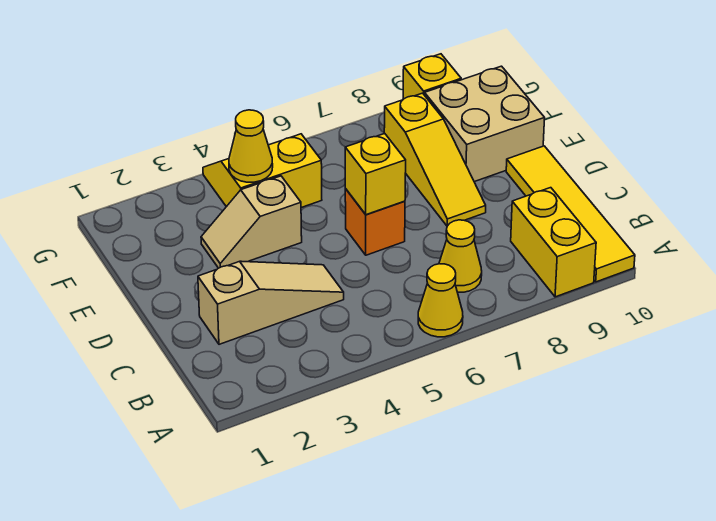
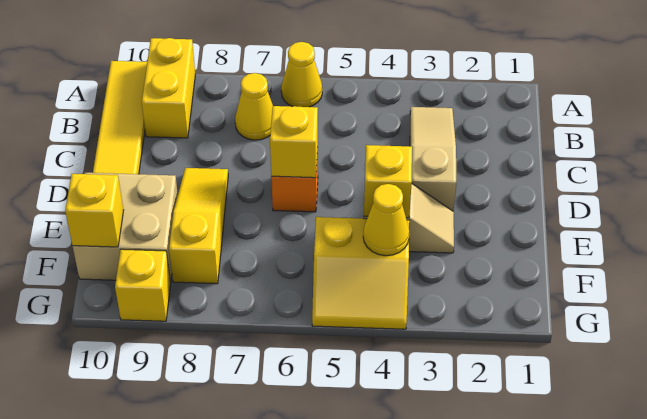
tan slope C2:C4 level 1 top 2 -> tan slope B3:D3 level 1 top D
none -> yellow brick E4 level 2
none -> yellow brick F10 level 2

